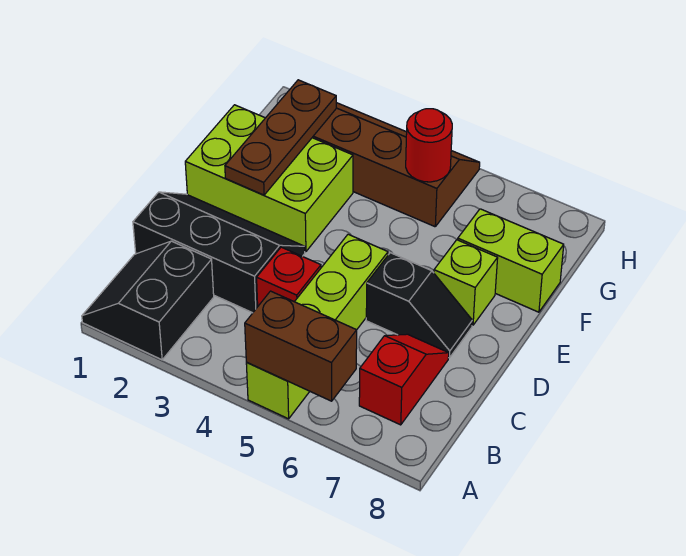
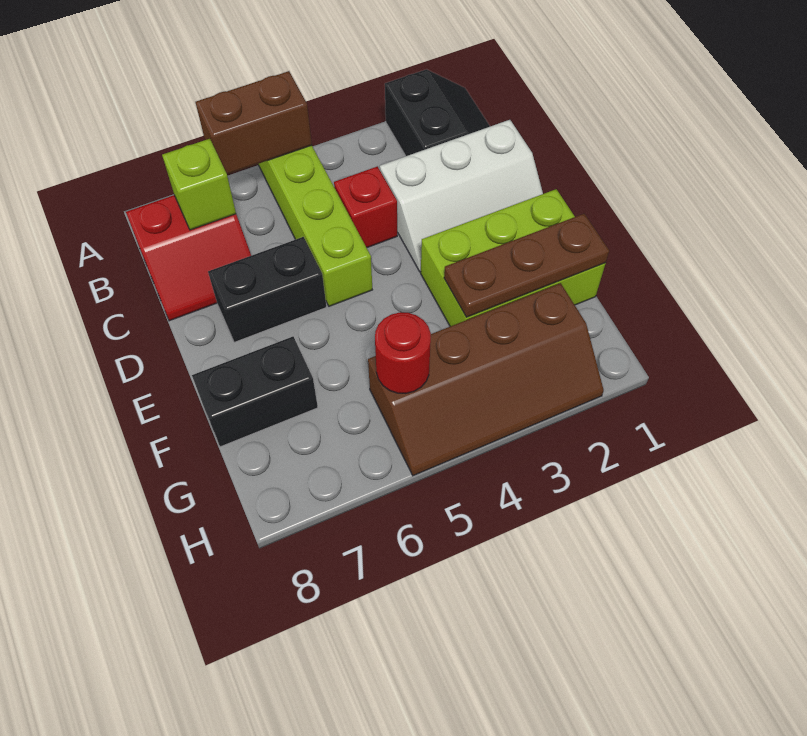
red slope B7:C7 level 1 top B -> red slope B7:C8 level 1 top B
black slope C1:D3 level 1 top C -> white slope C1:D3 level 1 top C
black slope D6:D7 level 1 top 6 -> black brick D6:D7 level 1
brown plate E2:G2 level 2 -> brown plate F1:F3 level 2
lime brick E7 level 1 -> lime brick B7 level 2
lime brick F7:F8 level 1 -> black brick F7:F8 level 1

